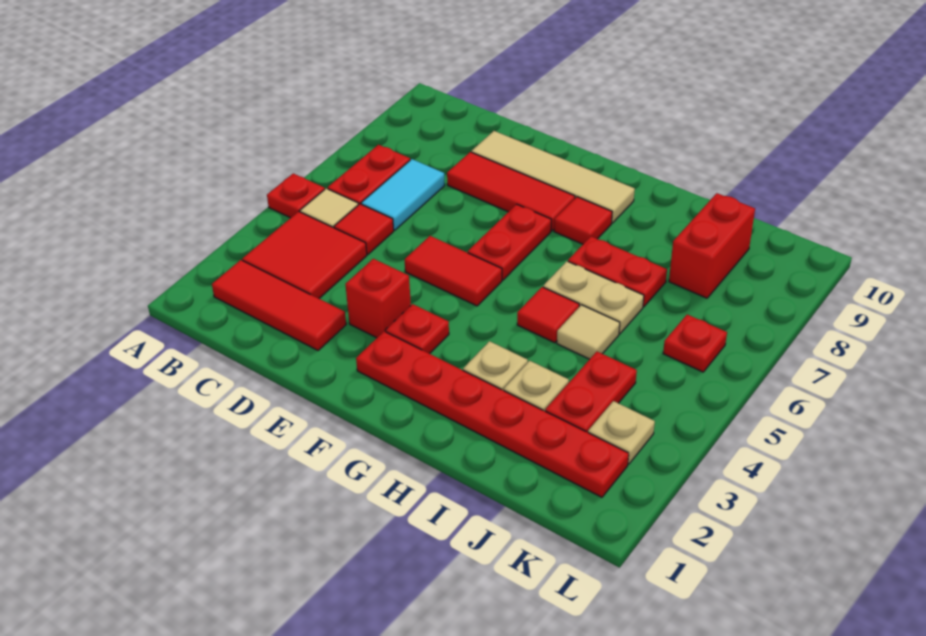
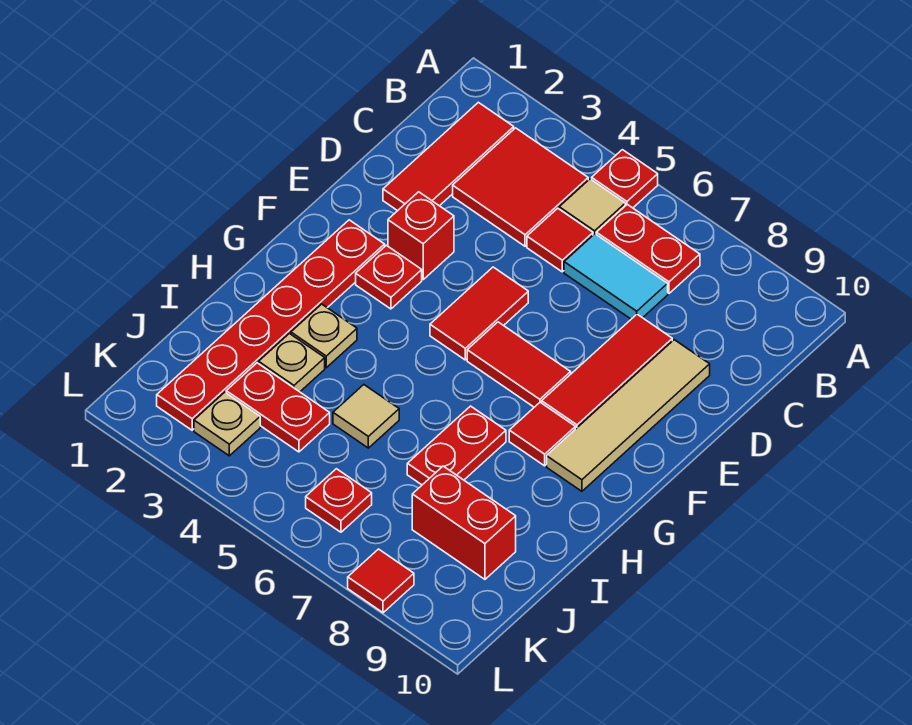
red plate F6:F7 level 1 -> red tile F6:F7 level 1
red tile H5 level 1 -> red tile L8 level 1
tan plate H6:I6 level 1 -> none

